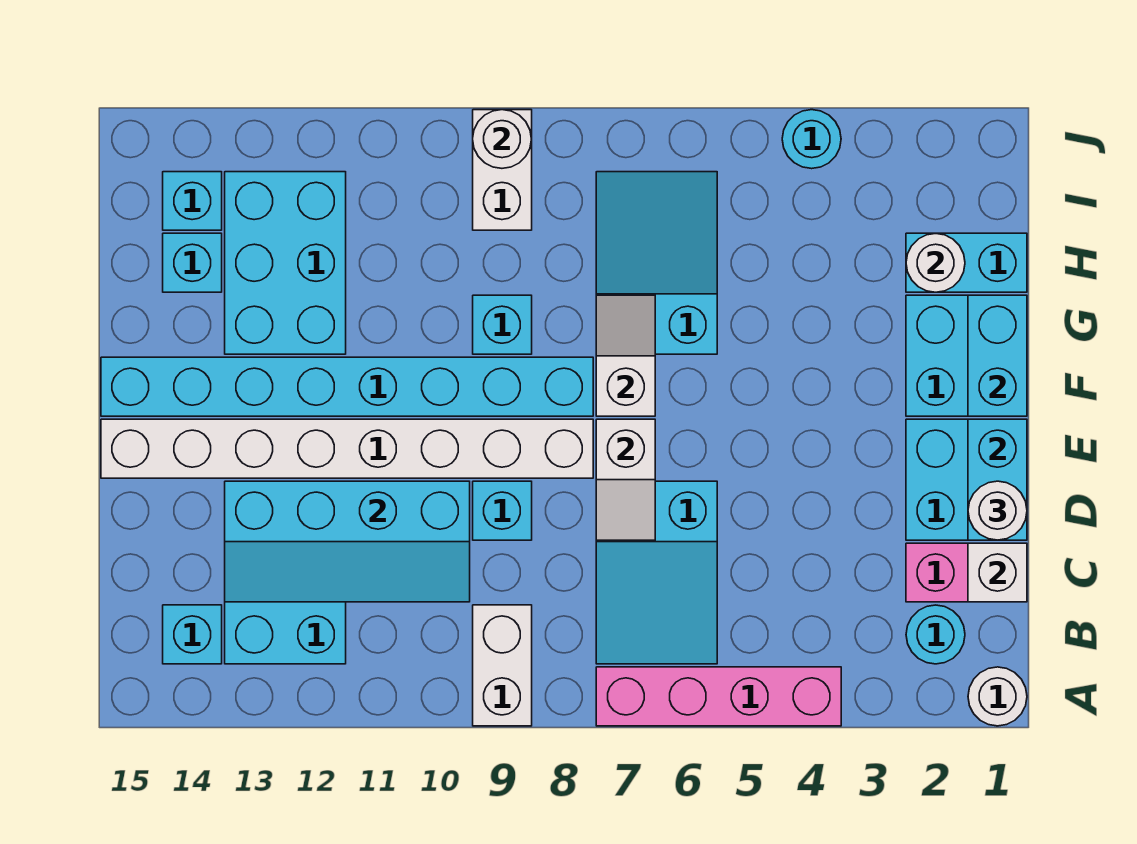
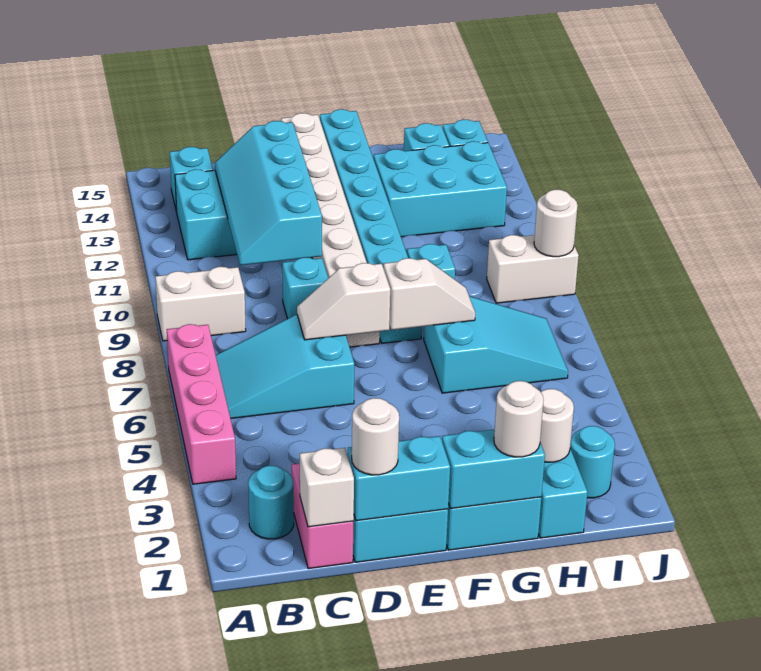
white round brick A1 level 1 -> white round brick G1 level 3
cyan round brick J4 level 1 -> cyan round brick I2 level 1

